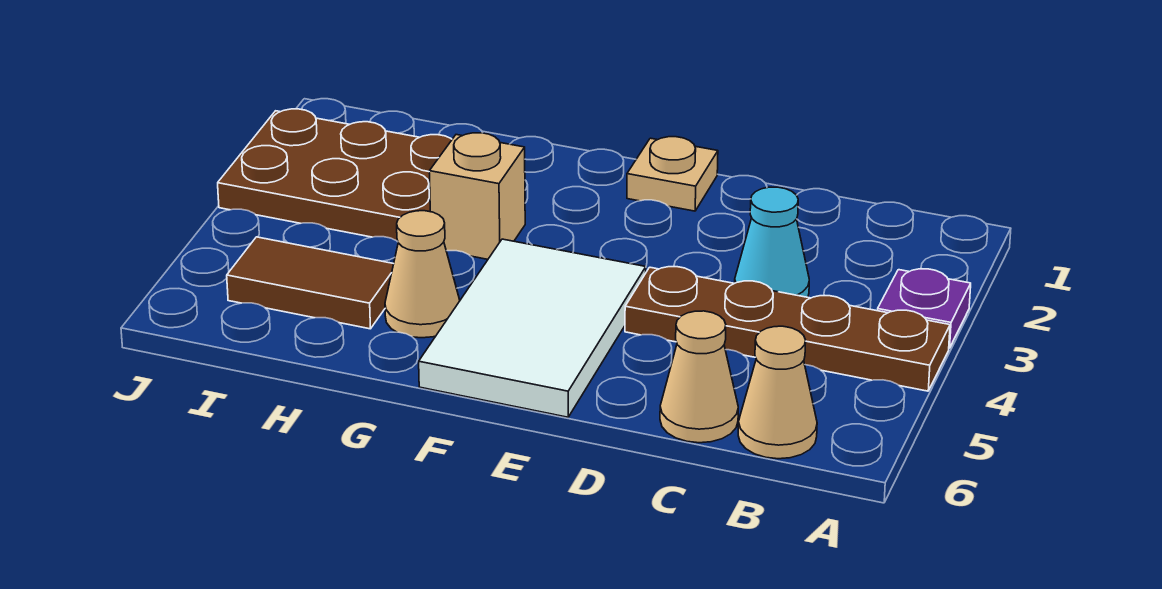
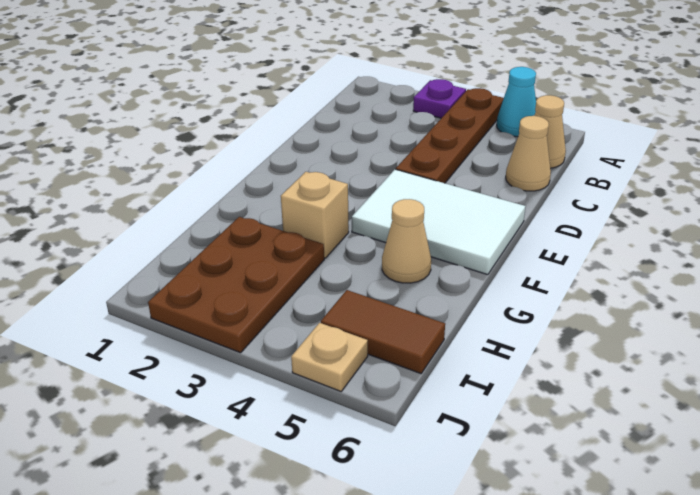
cyan cone C3 level 1 -> cyan cone A5 level 1
tan plate E1 level 1 -> tan plate J5 level 1
brown tile H5:I5 level 1 -> brown tile I5:I6 level 1

